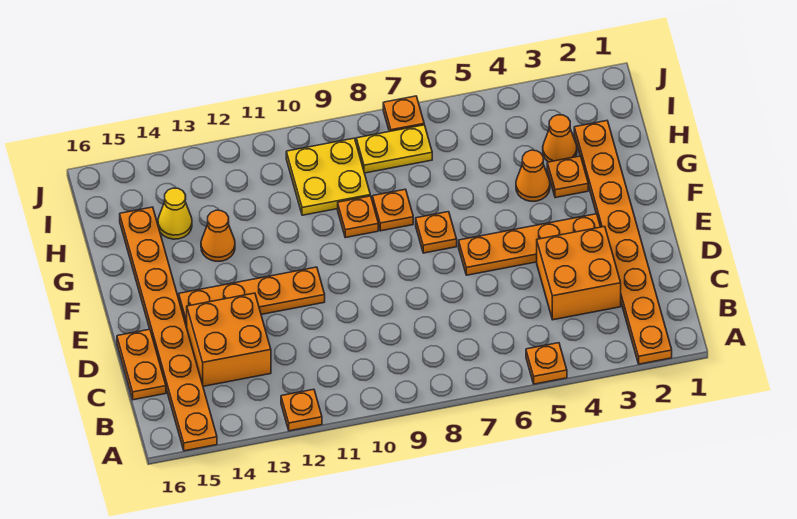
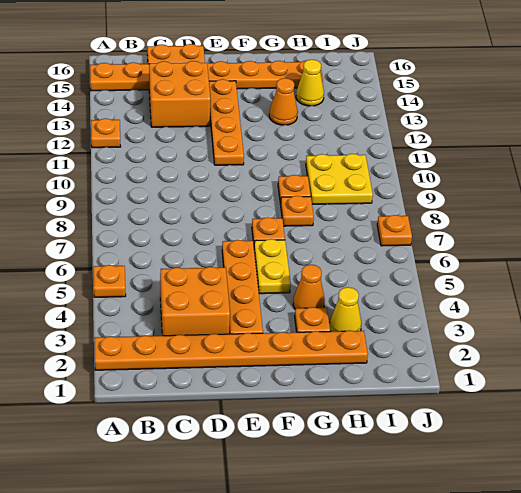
orange cone H3 level 1 -> yellow cone H3 level 1
yellow plate I7:I8 level 1 -> yellow plate F5:F6 level 1

